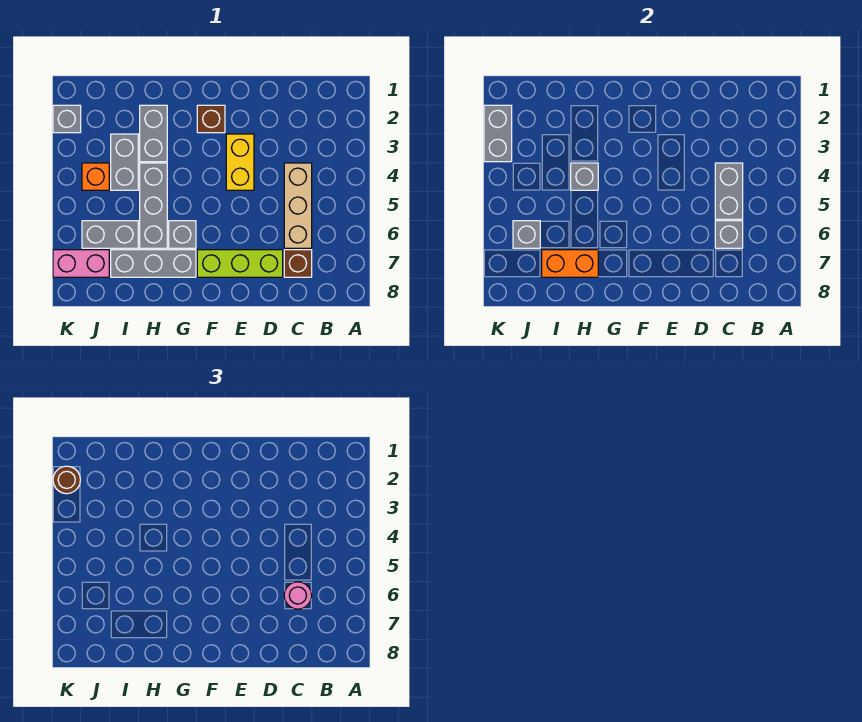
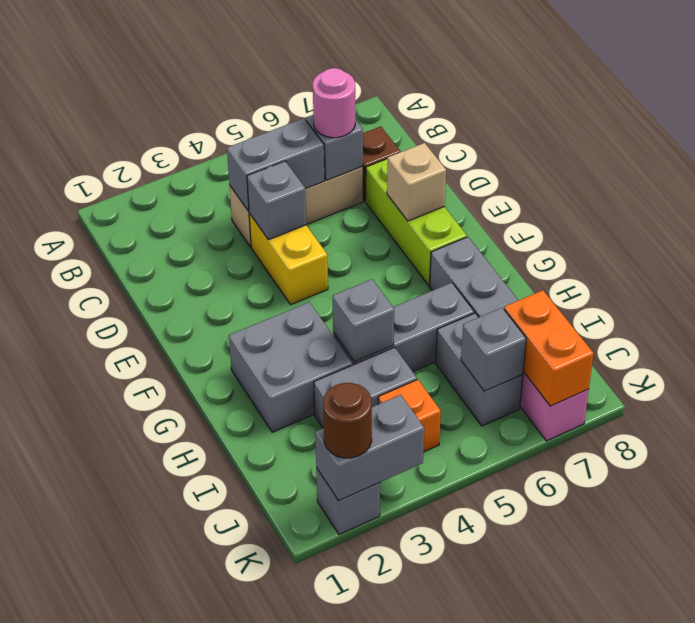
yellow brick E3:E4 level 1 -> yellow brick D4:E4 level 1
none -> tan brick E7 level 2
brown brick F2 level 1 -> none
grey brick G6 level 1 -> grey brick D4 level 2
grey brick H2:H3 level 1 -> grey brick G2:H3 level 1
orange brick H7:I7 level 2 -> orange brick J7:K7 level 2

